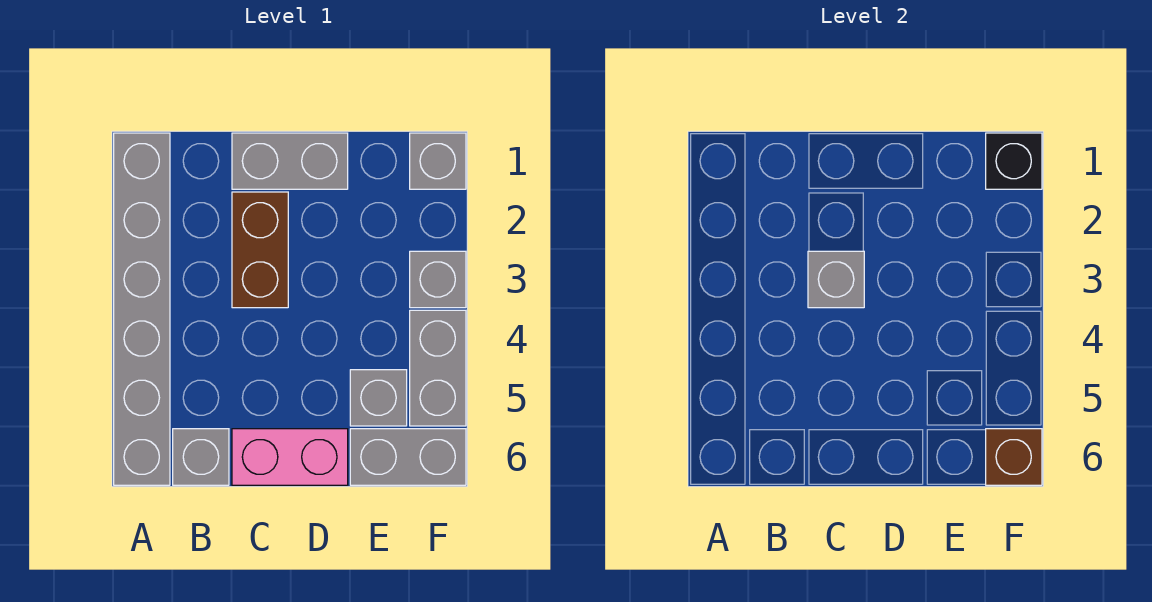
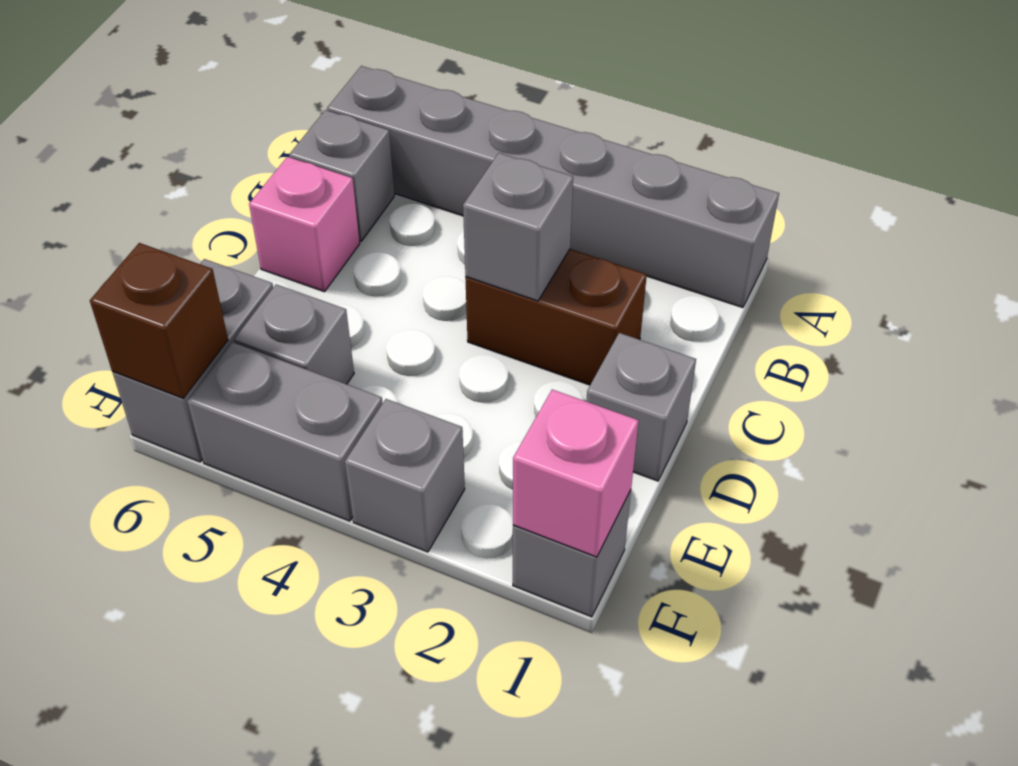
grey brick C1:D1 level 1 -> grey brick D1 level 1
pink brick C6:D6 level 1 -> pink brick C6 level 1
black brick F1 level 2 -> pink brick F1 level 2

